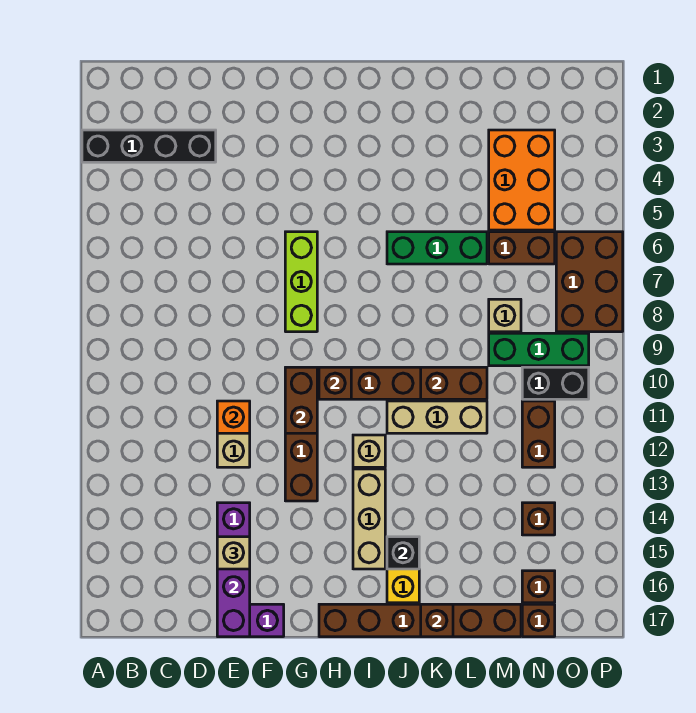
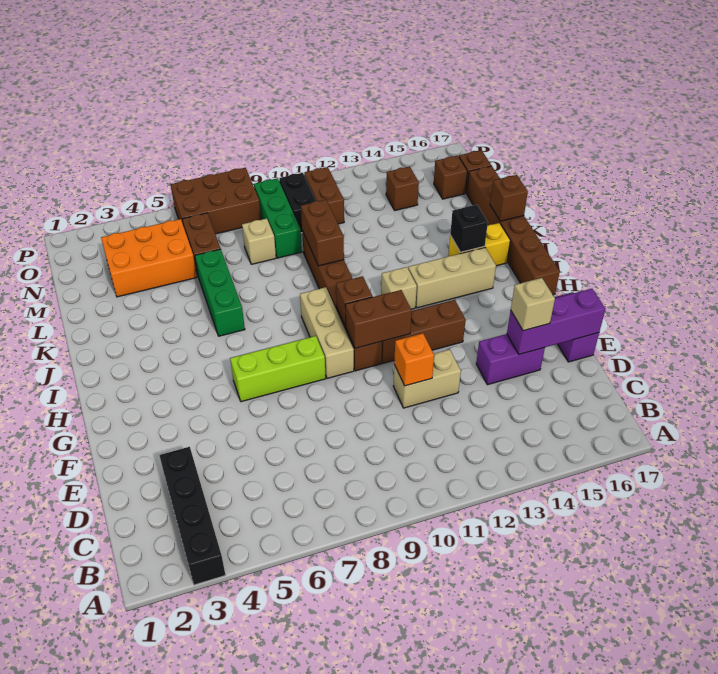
tan brick J11:L11 level 1 -> tan brick G9:I9 level 1
brown brick N11:N12 level 1 -> brown brick N11:O11 level 1

